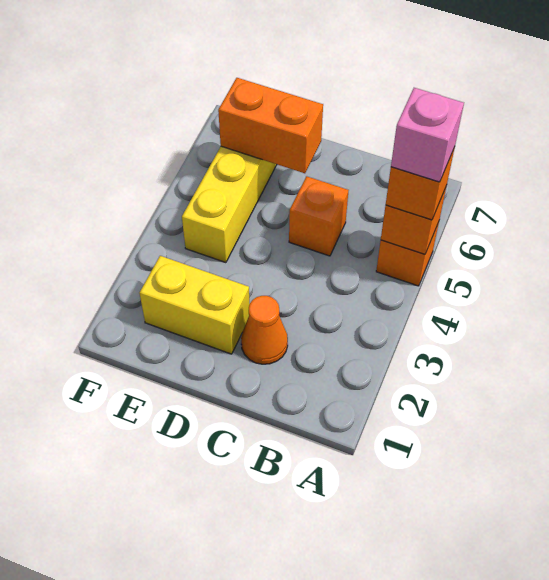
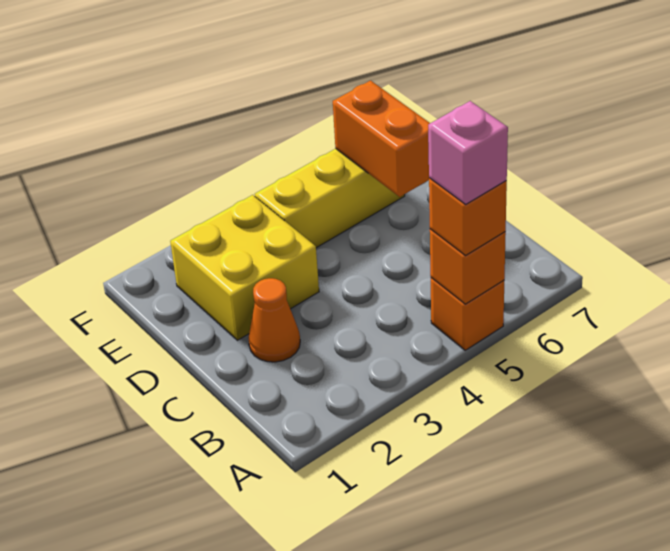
orange brick C5 level 1 -> none
yellow brick D2:E2 level 1 -> yellow brick D2:E3 level 1

